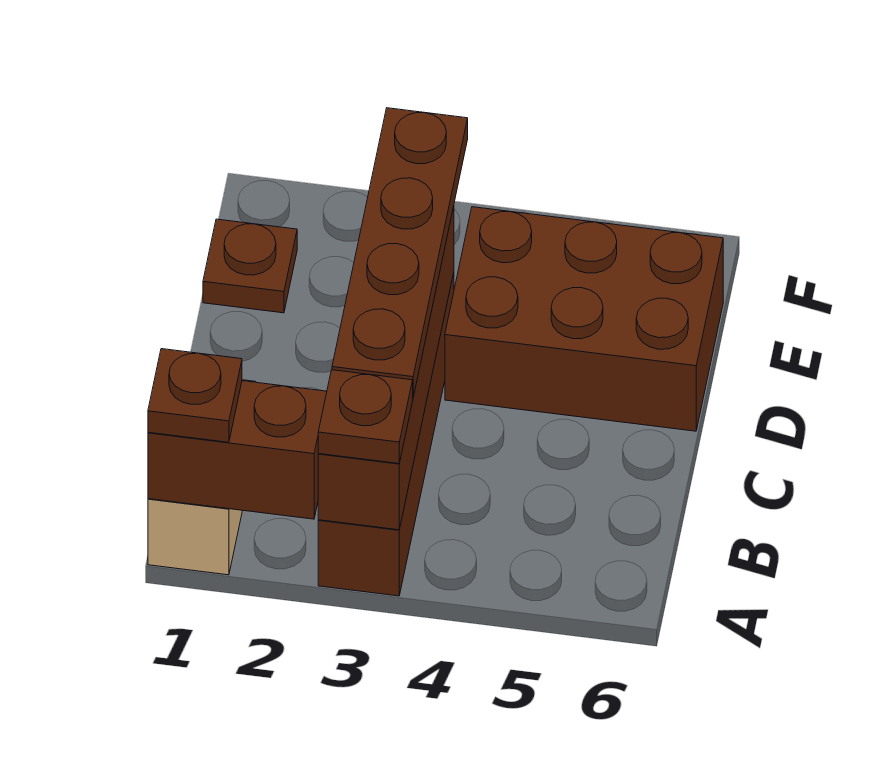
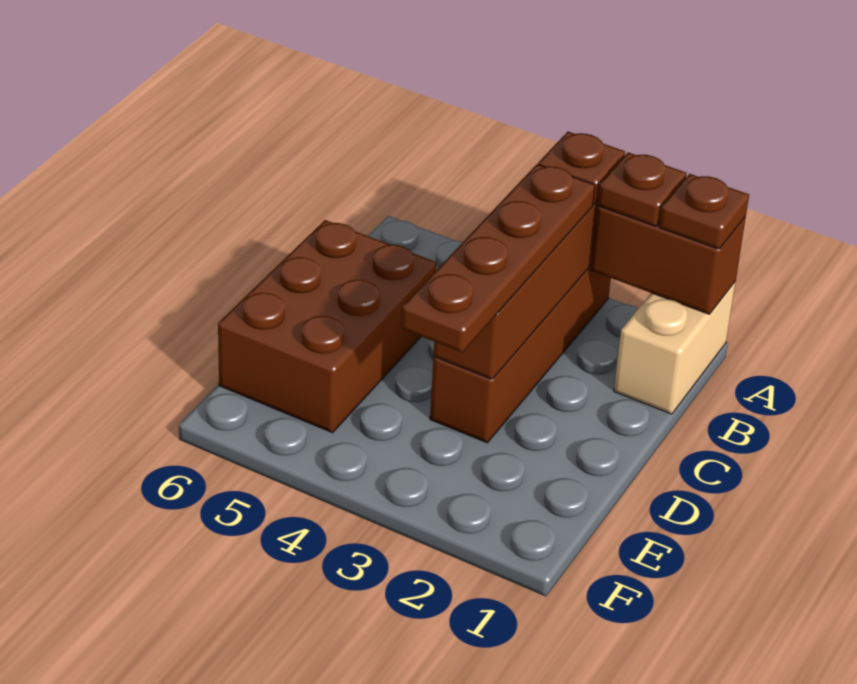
brown brick D4:E6 level 1 -> brown brick C5:E6 level 1
brown plate E1 level 1 -> brown plate A2 level 3

